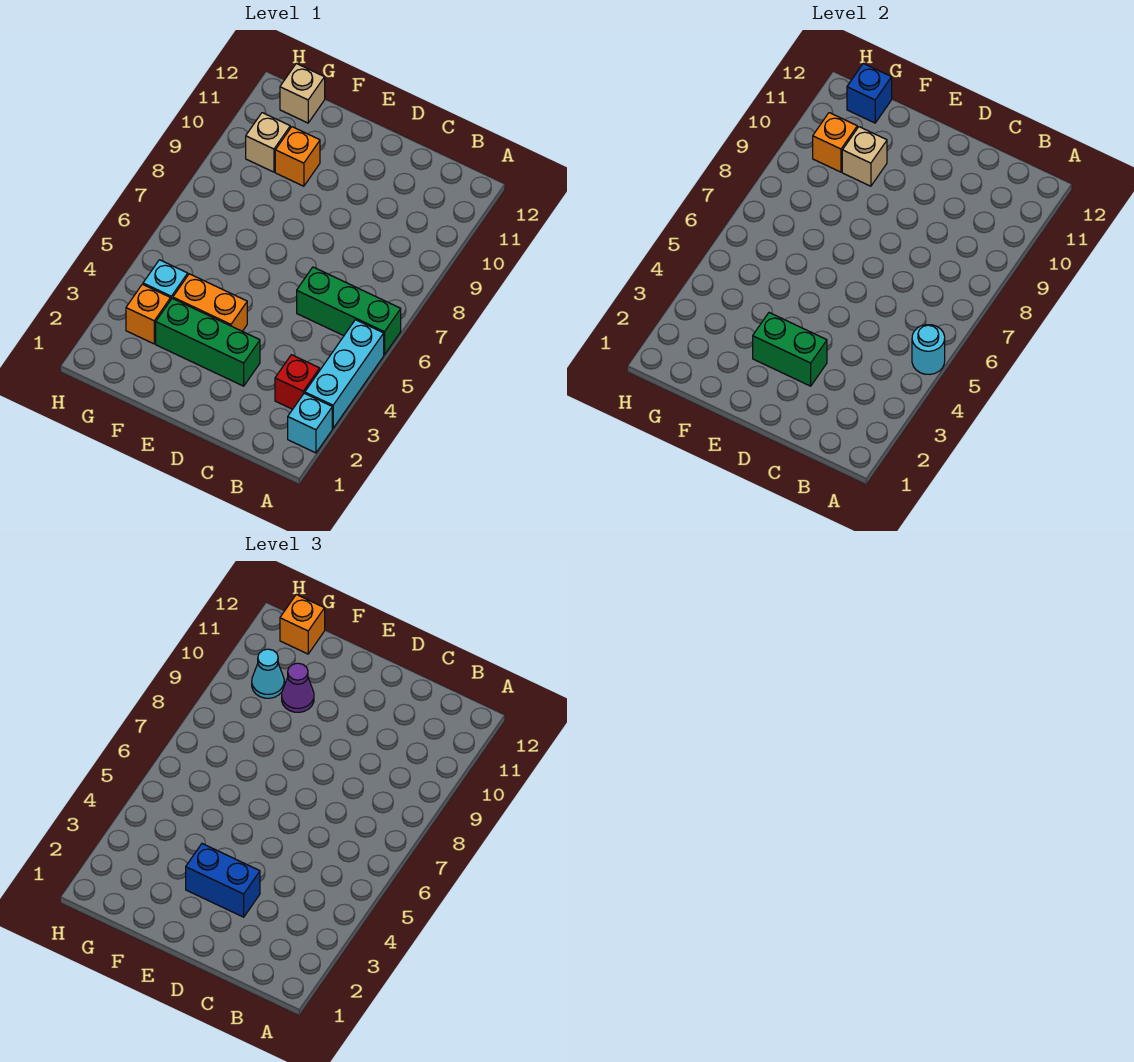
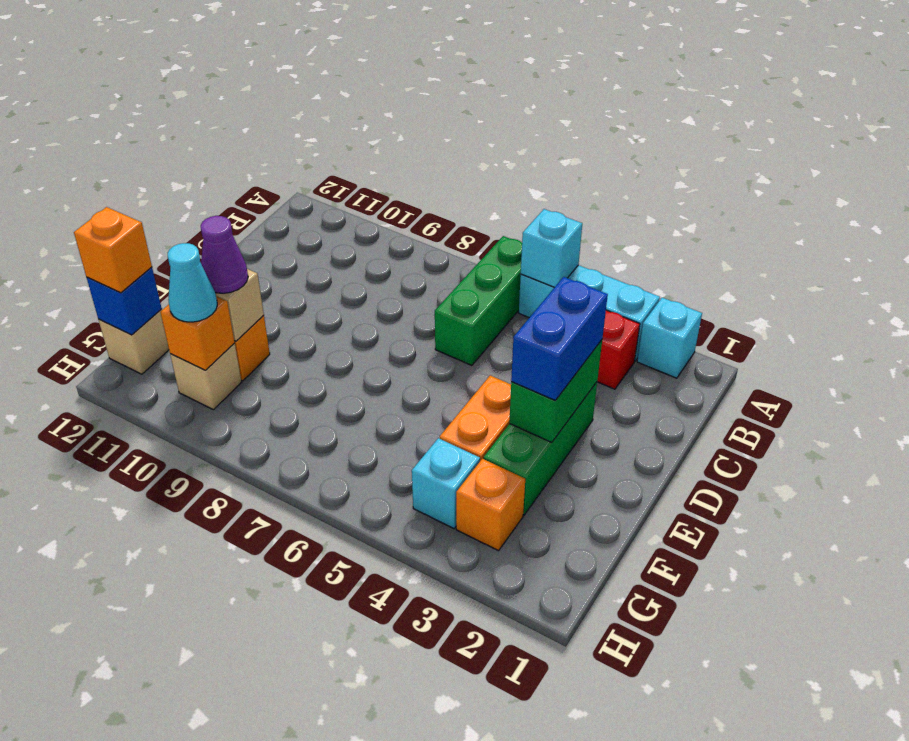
cyan round brick A5 level 2 -> cyan brick A5 level 2

